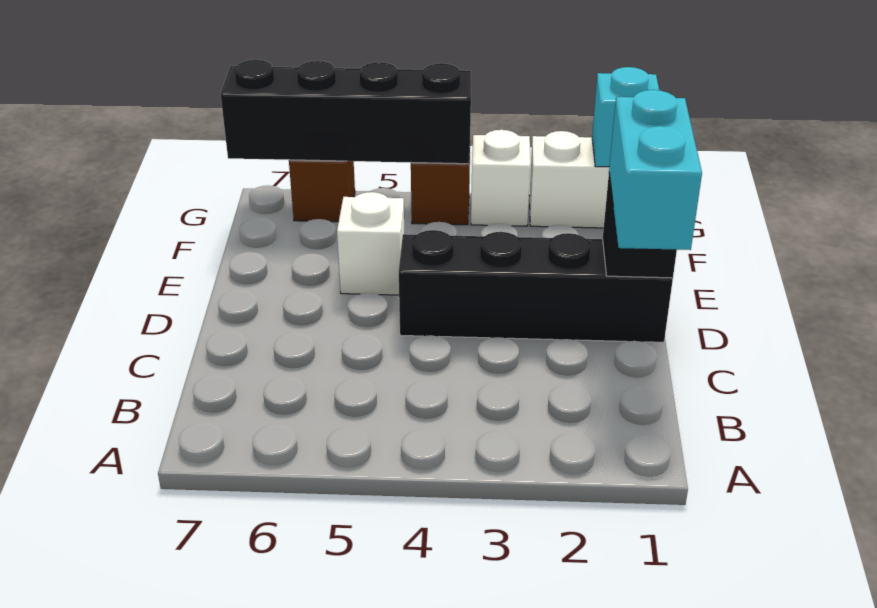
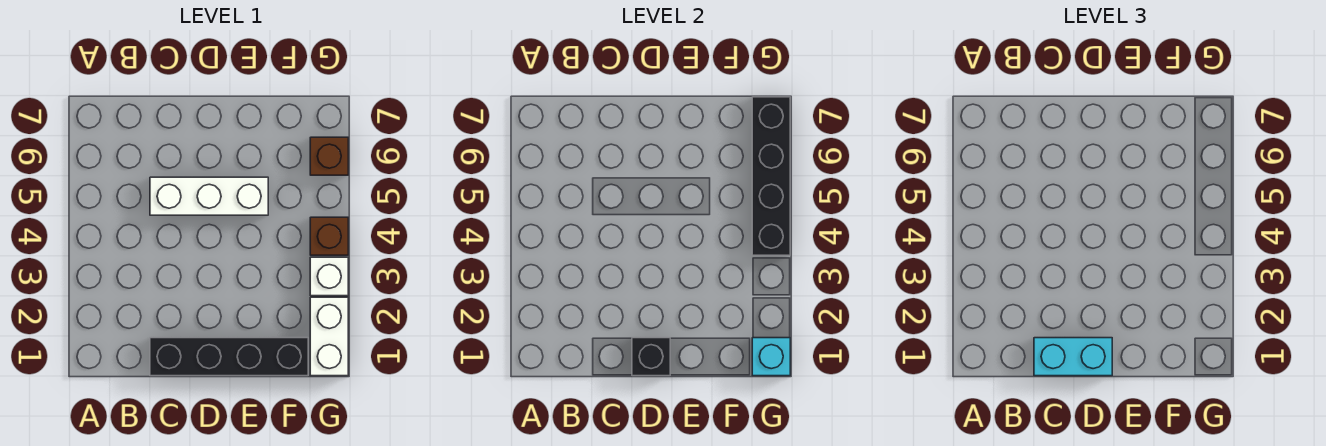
black brick D1:D4 level 1 -> black brick C1:F1 level 1
white brick E5 level 1 -> white brick C5:E5 level 1

